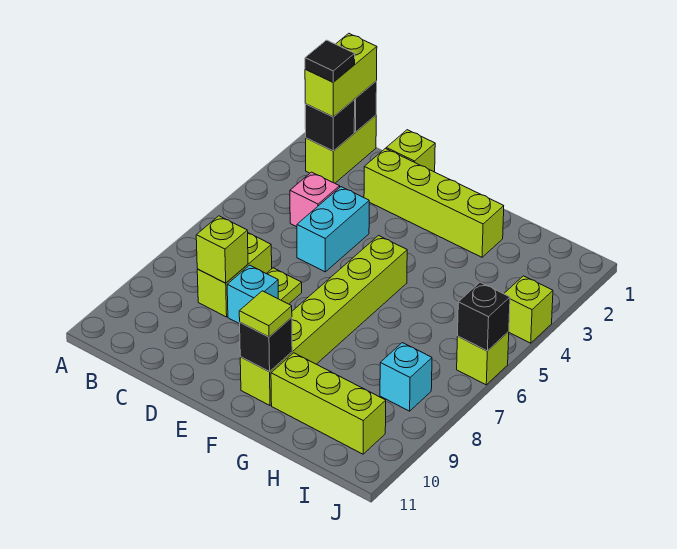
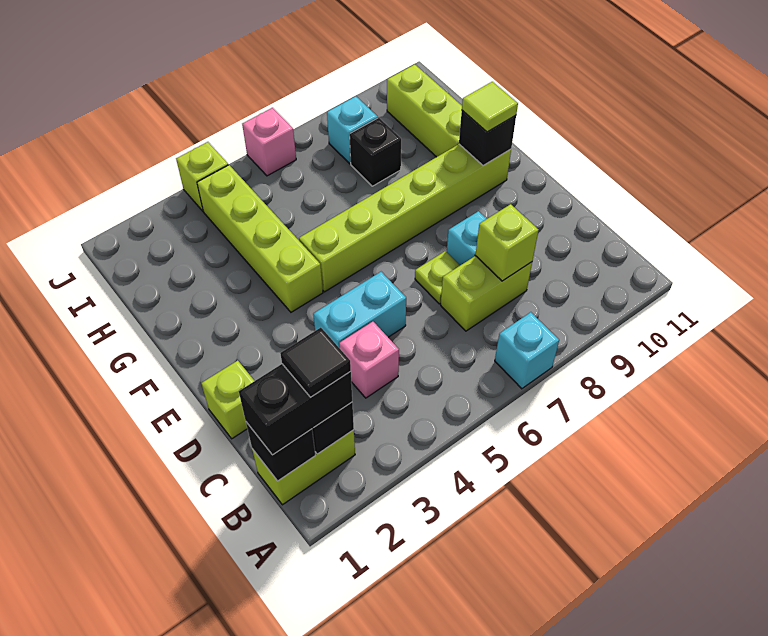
none -> cyan brick A7 level 1
lime brick B1:B2 level 3 -> black brick B1:B2 level 3
lime brick D2:G2 level 1 -> lime brick F4:I4 level 1
lime brick J6 level 1 -> pink brick J6 level 1
black brick J6 level 2 -> black brick H8 level 1

